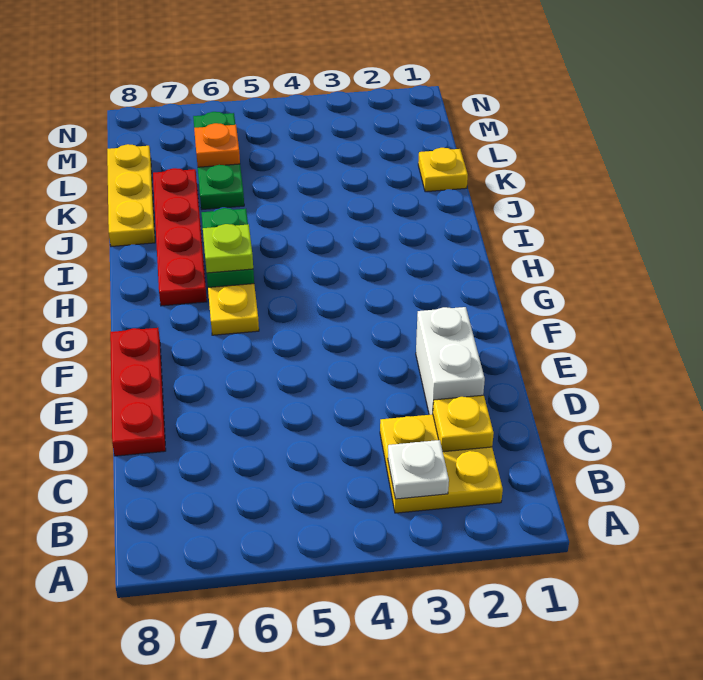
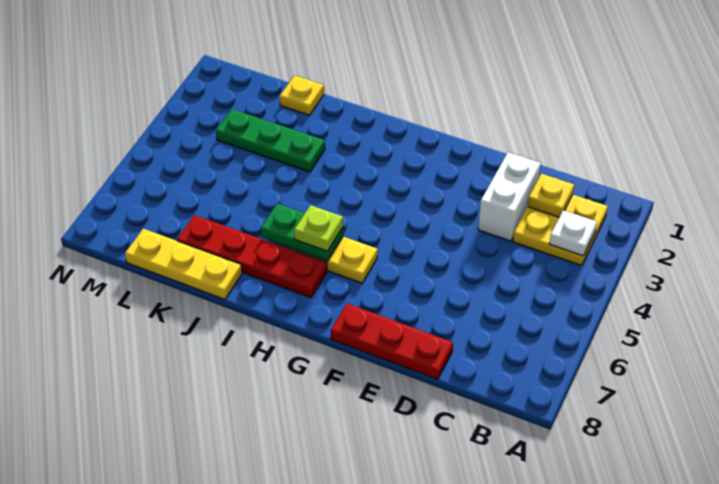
white brick D2:E2 level 1 -> white brick D2:D3 level 1
green plate K6:M6 level 1 -> green plate J3:L3 level 1
orange plate L6 level 2 -> none

